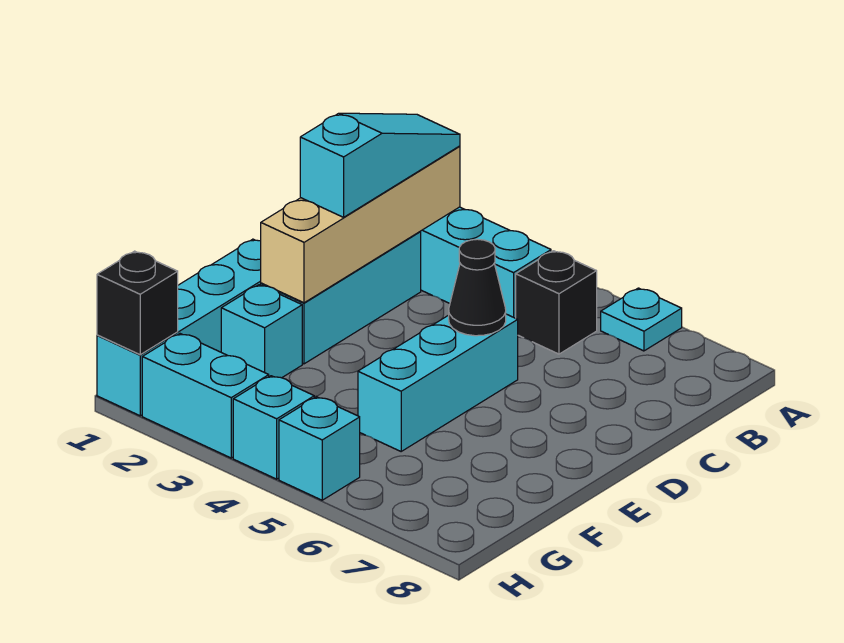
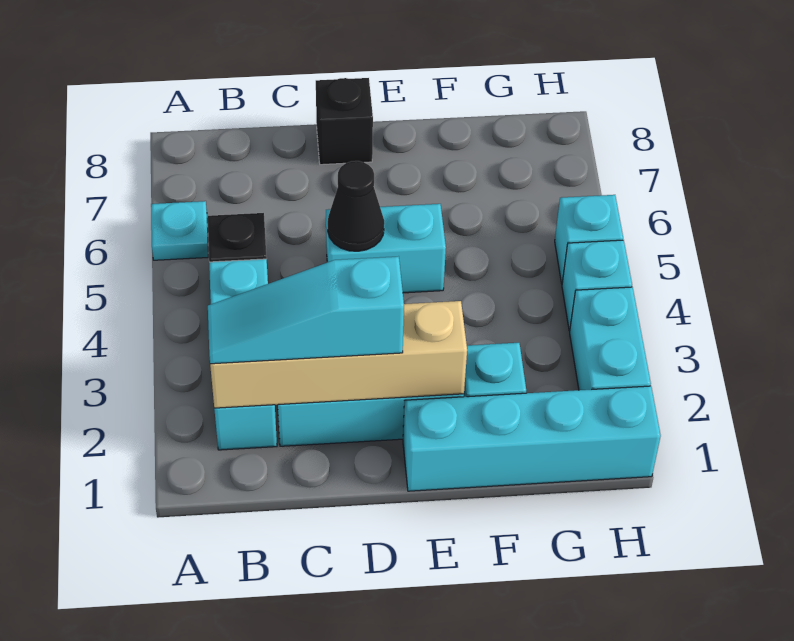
cyan brick D5:F5 level 1 -> cyan brick D5:E5 level 1
black brick H1 level 2 -> black brick D8 level 1

